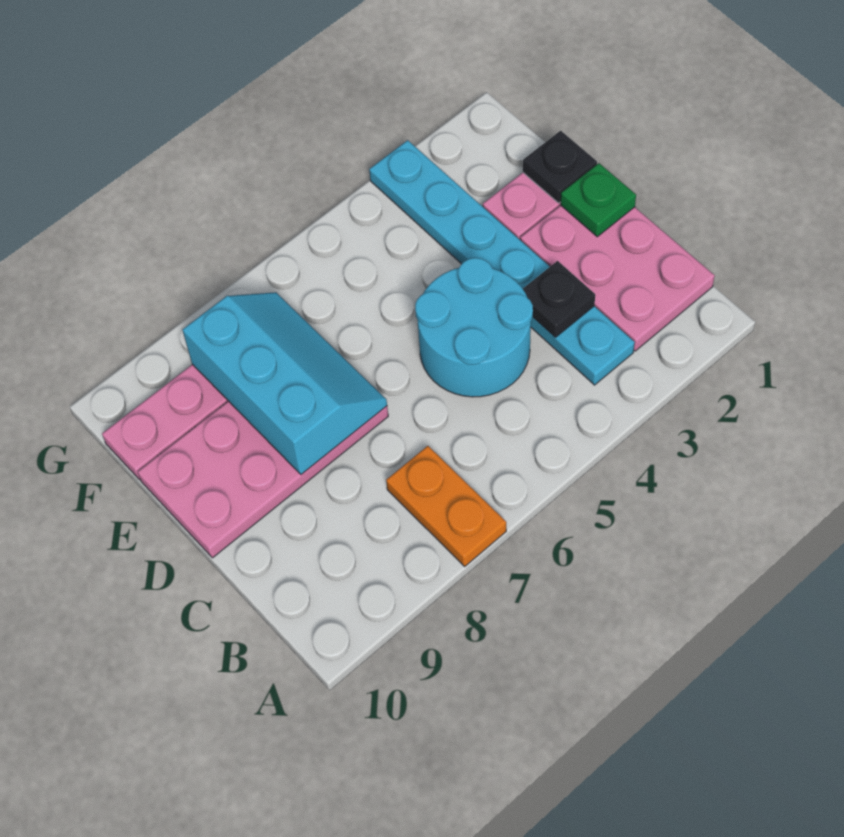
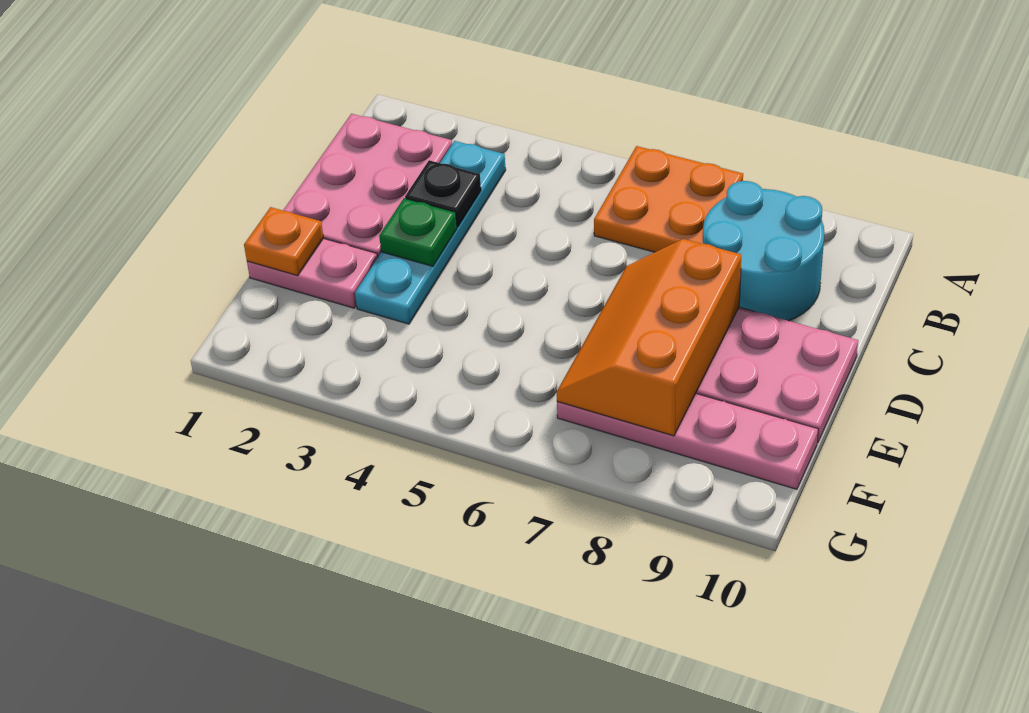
orange plate A7:B7 level 1 -> orange plate A6:B7 level 1
cyan plate B3:G3 level 1 -> cyan plate B3:E3 level 1
cyan round brick C4:D5 level 1 -> cyan round brick B8:C9 level 1
green plate D1 level 2 -> green plate D3 level 2
cyan slope D7:F8 level 2 top 8 -> orange slope D7:F8 level 2 top 8
black plate E1 level 2 -> orange plate E1 level 2

